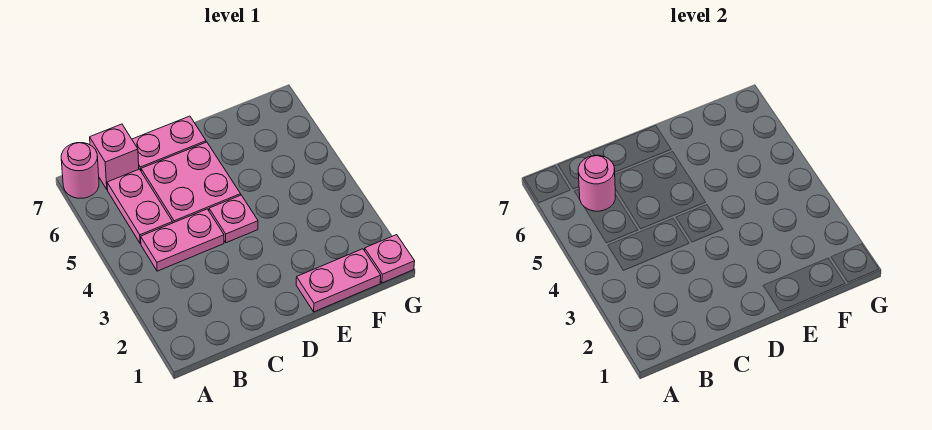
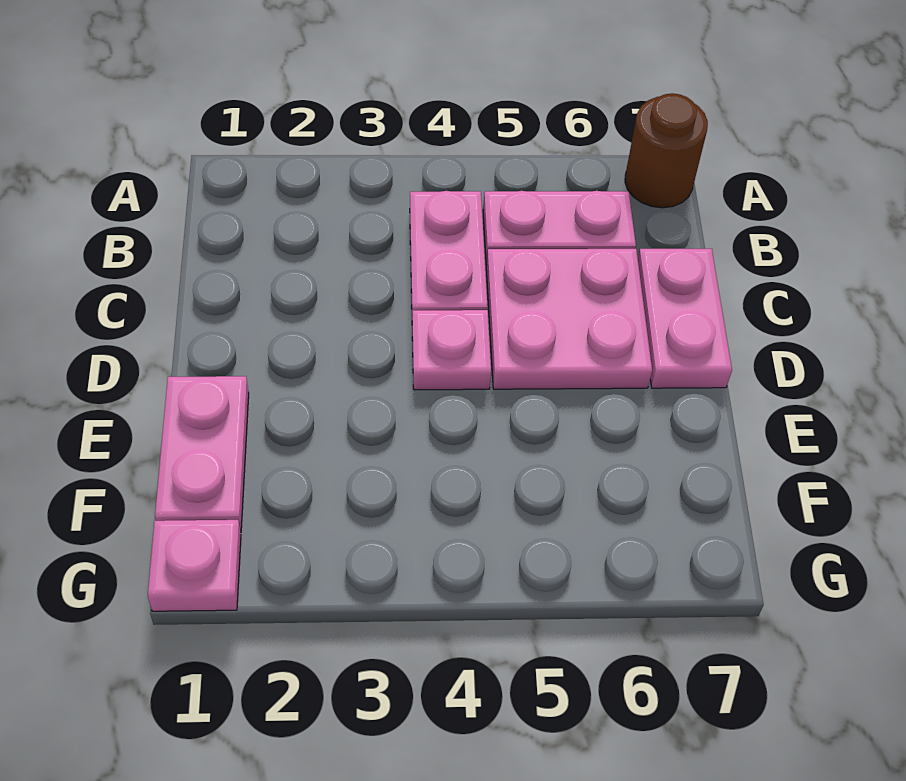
pink round brick A7 level 1 -> brown round brick A7 level 1
pink round brick B6 level 2 -> none
pink brick B7 level 1 -> none

